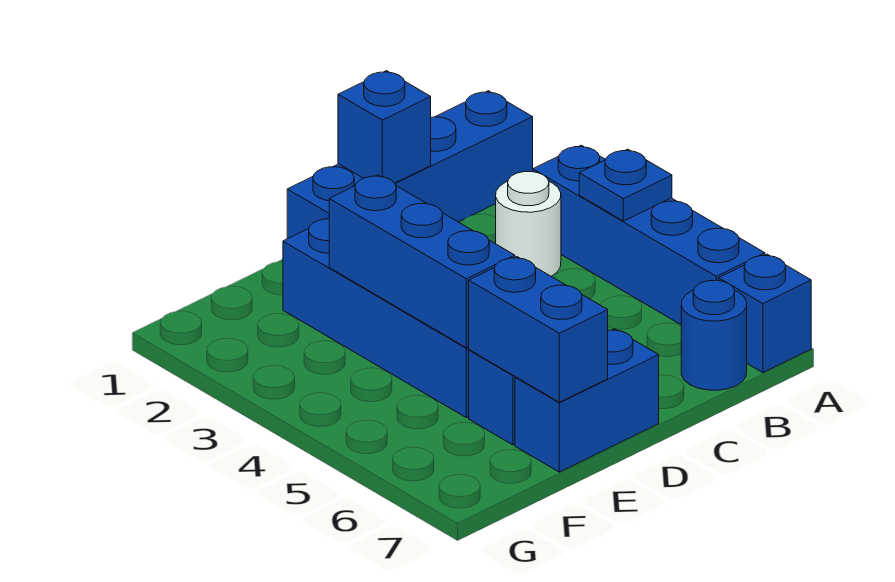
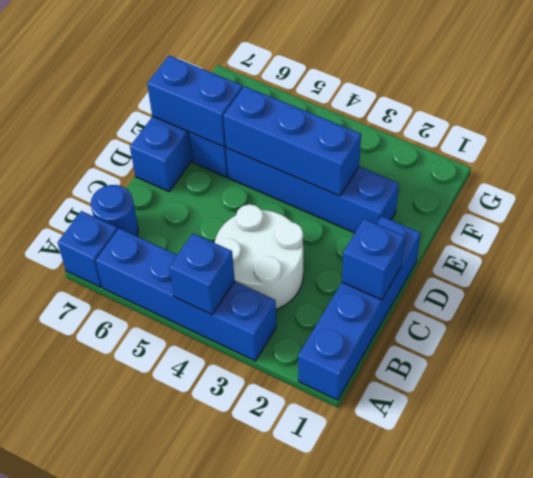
blue plate A4 level 2 -> blue brick A4 level 2
white round brick B3 level 1 -> white round brick B3:C4 level 1

